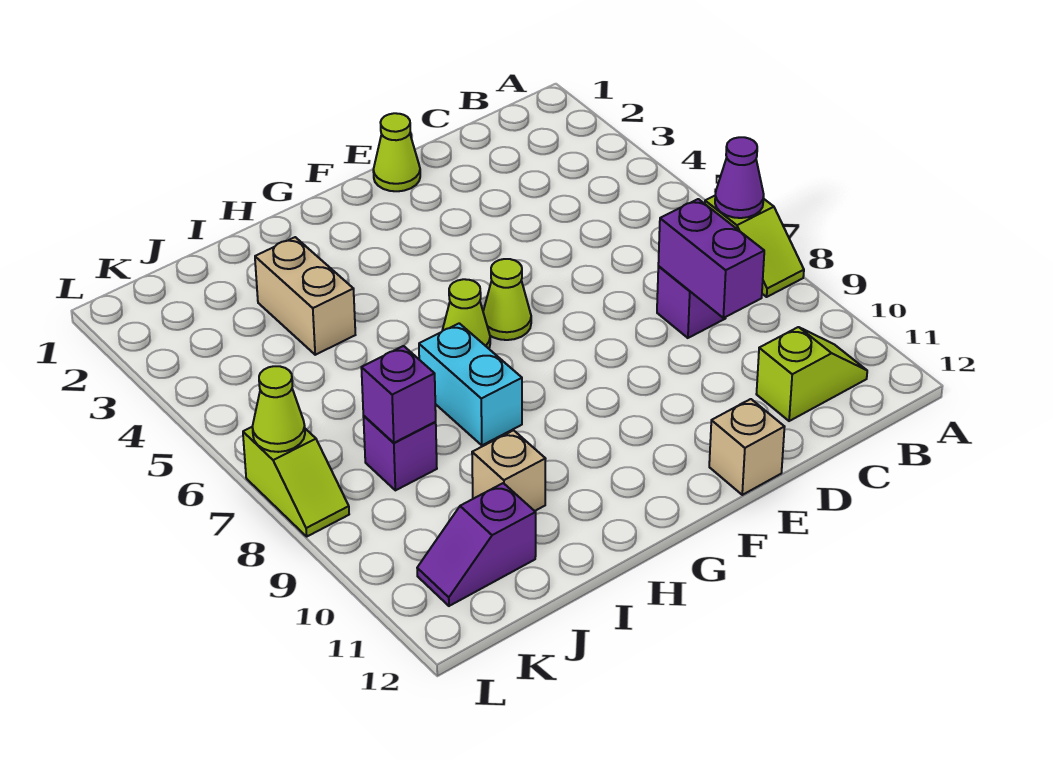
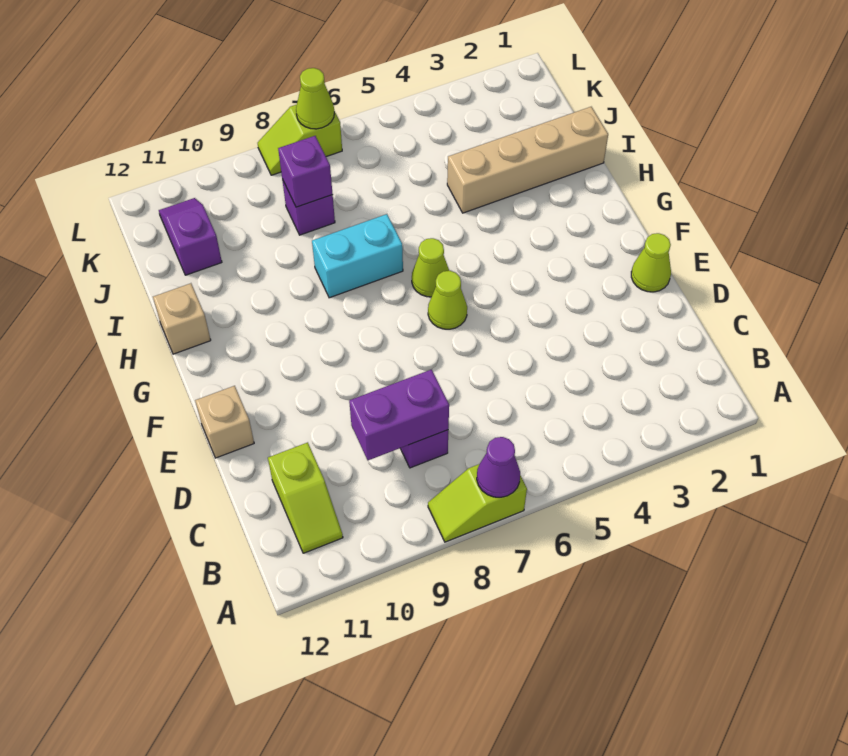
tan brick I3:I4 level 1 -> tan brick I1:I4 level 1
tan brick I10 level 1 -> tan brick H12 level 1

